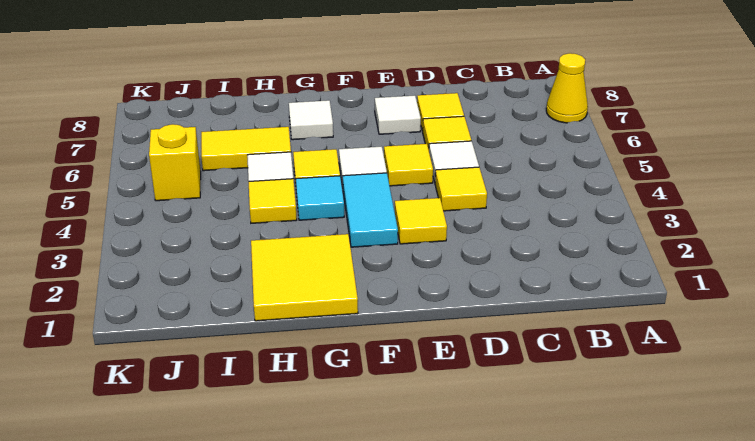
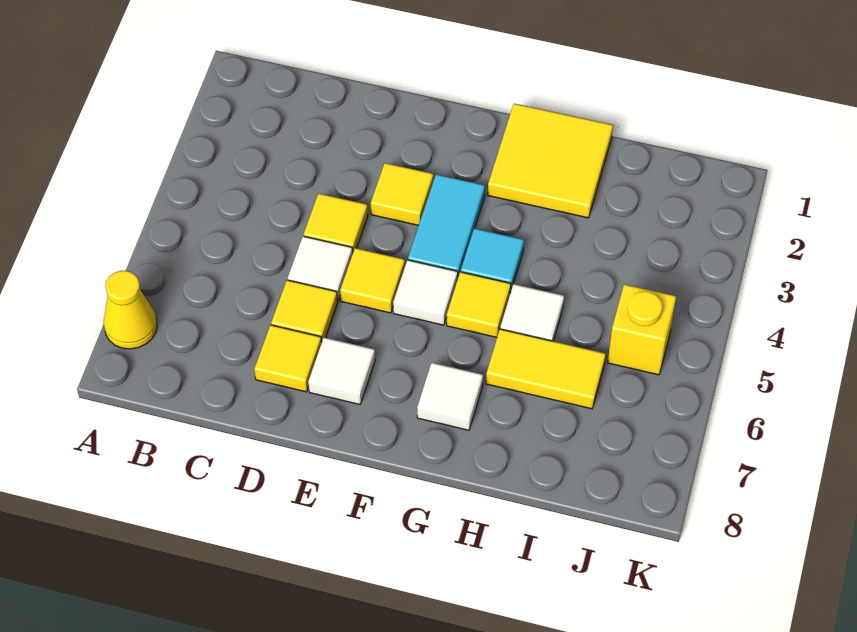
yellow tile H4 level 1 -> none

